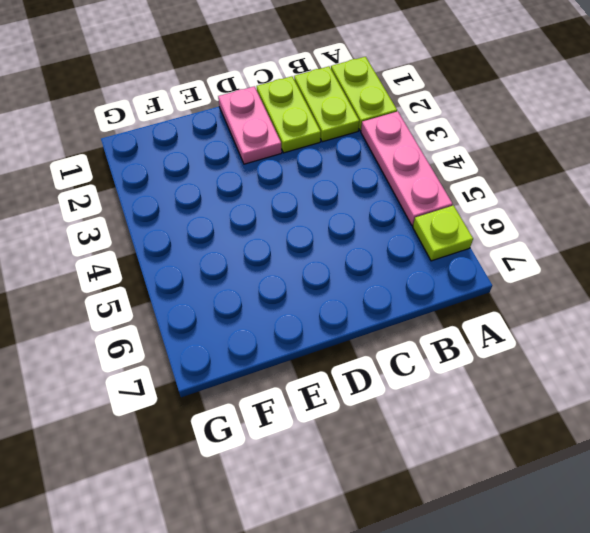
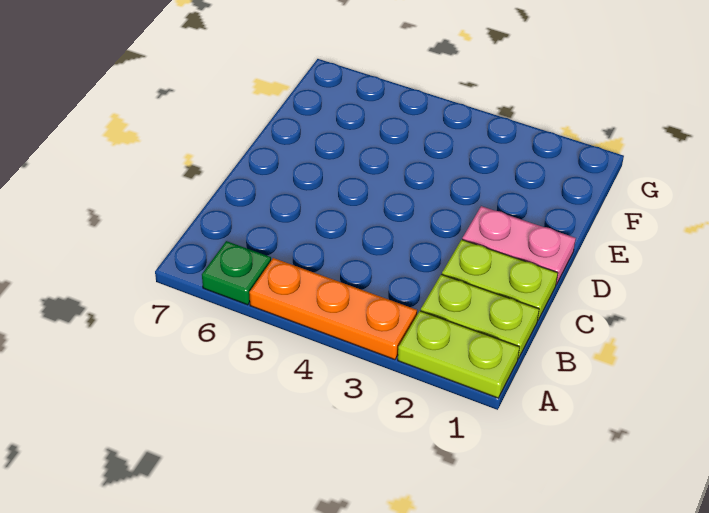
pink plate A3:A5 level 1 -> orange plate A3:A5 level 1
lime plate A6 level 1 -> green plate A6 level 1

